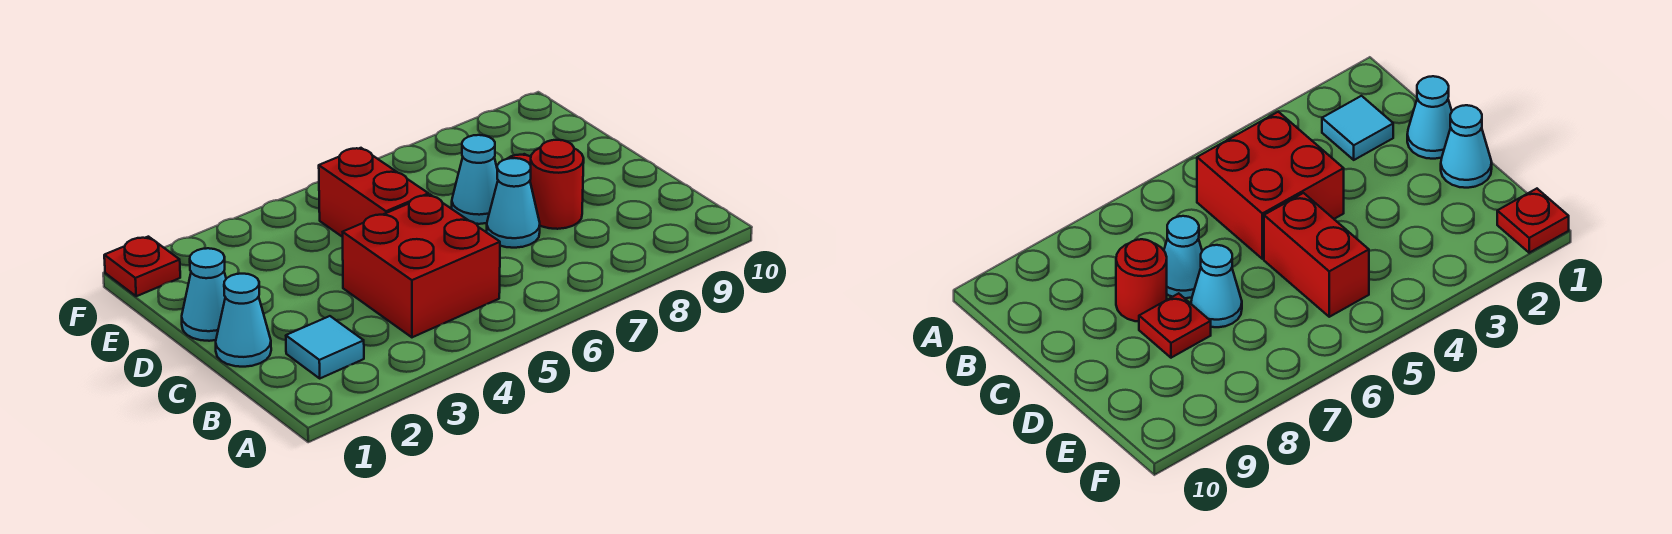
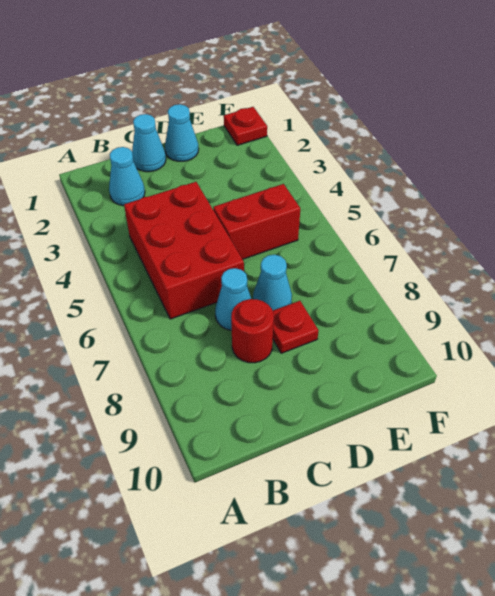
cyan tile B2 level 1 -> cyan cone B2 level 1
red brick B4:C5 level 1 -> red brick B4:C6 level 1

